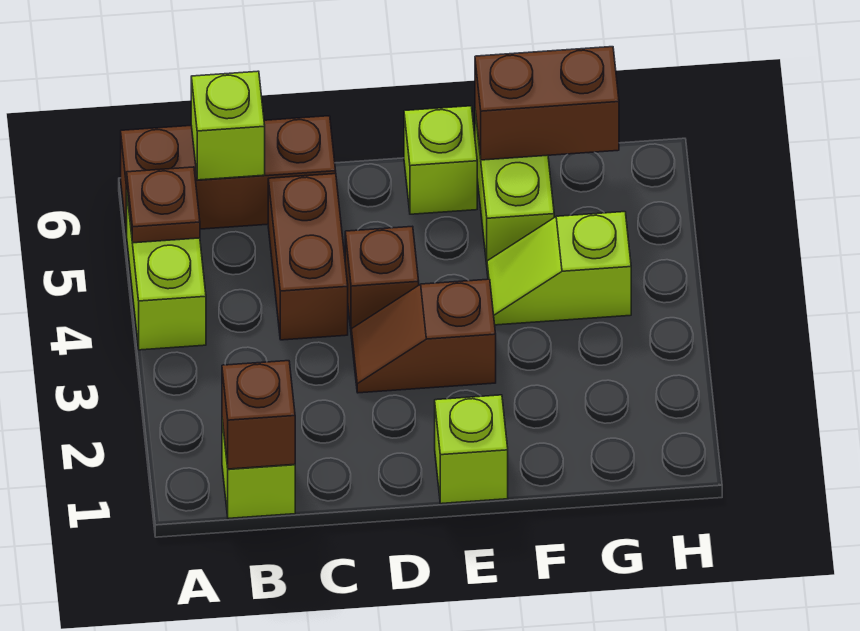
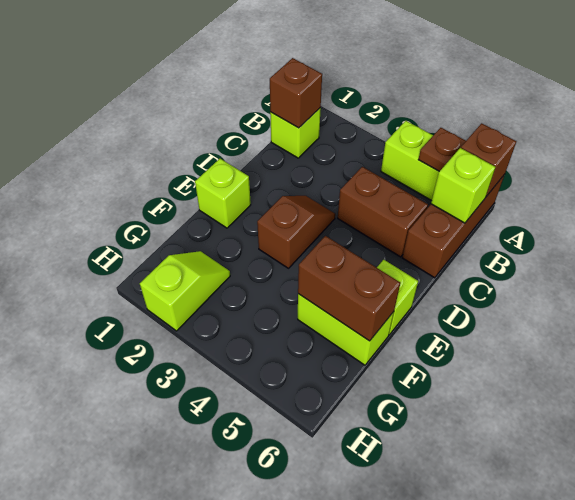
brown brick D4 level 1 -> brown brick A6 level 2
lime slope F4:G4 level 1 top G -> lime slope G2:H2 level 1 top H
brown brick F6:G6 level 2 -> brown brick F5:F6 level 2

